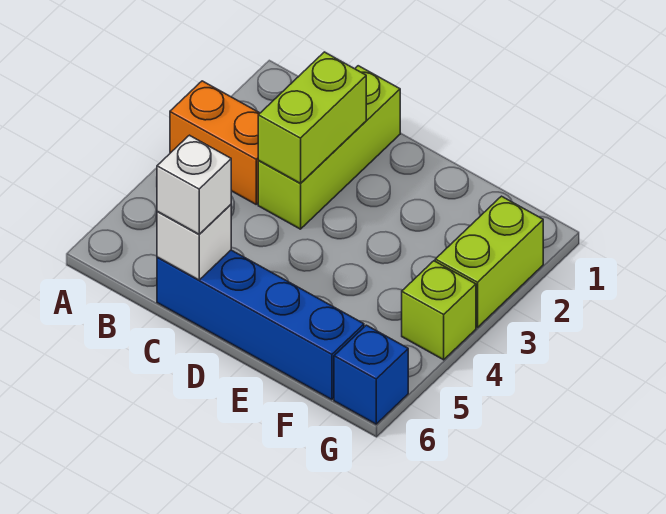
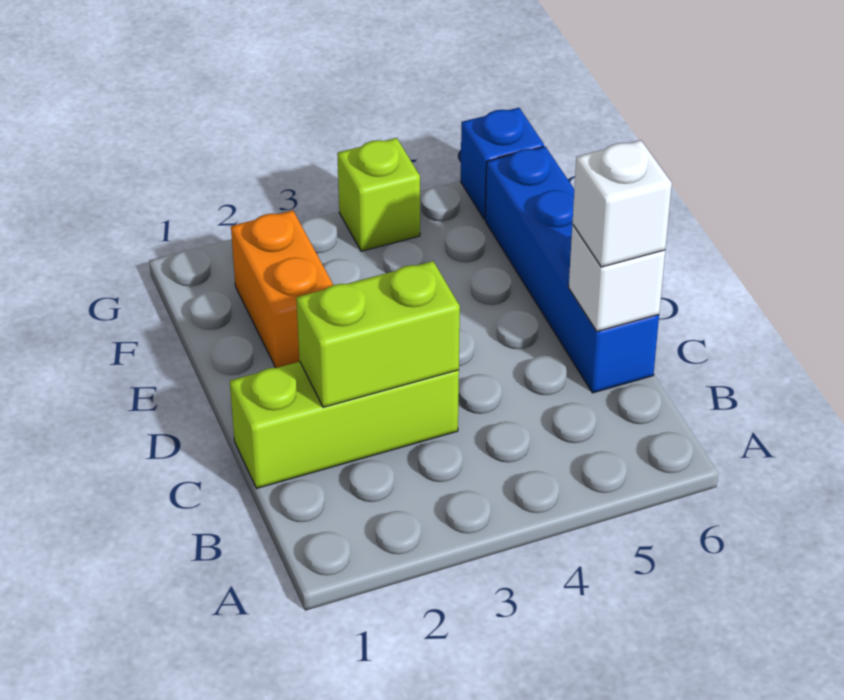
orange brick A3:B3 level 1 -> orange brick E2:F2 level 1
lime brick G2:G3 level 1 -> none

